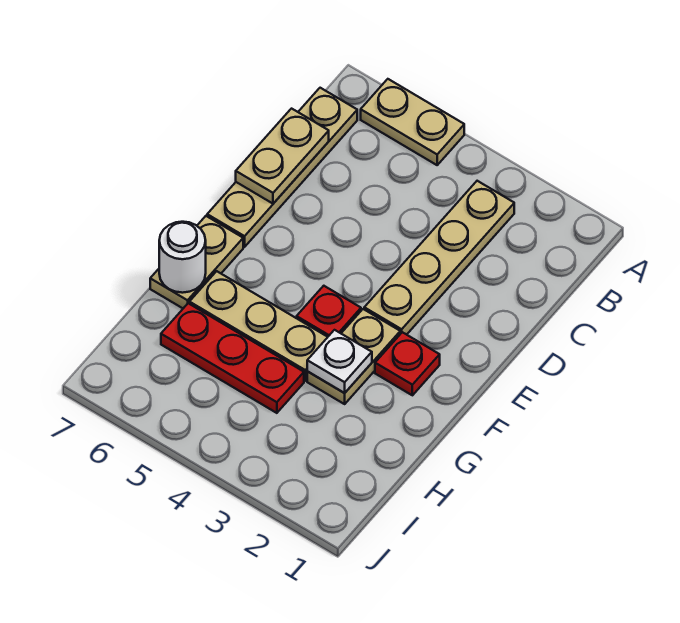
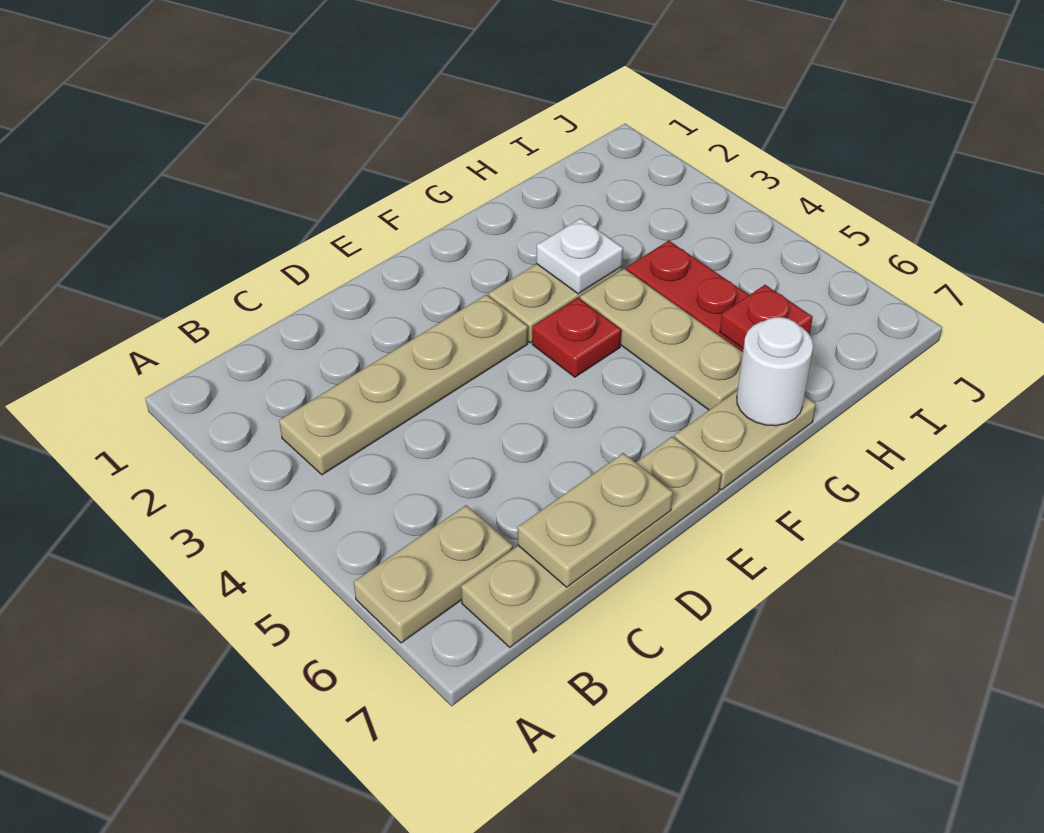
tan plate A5:A6 level 1 -> tan plate A6:B6 level 1
red plate F2 level 1 -> red plate H6 level 2

